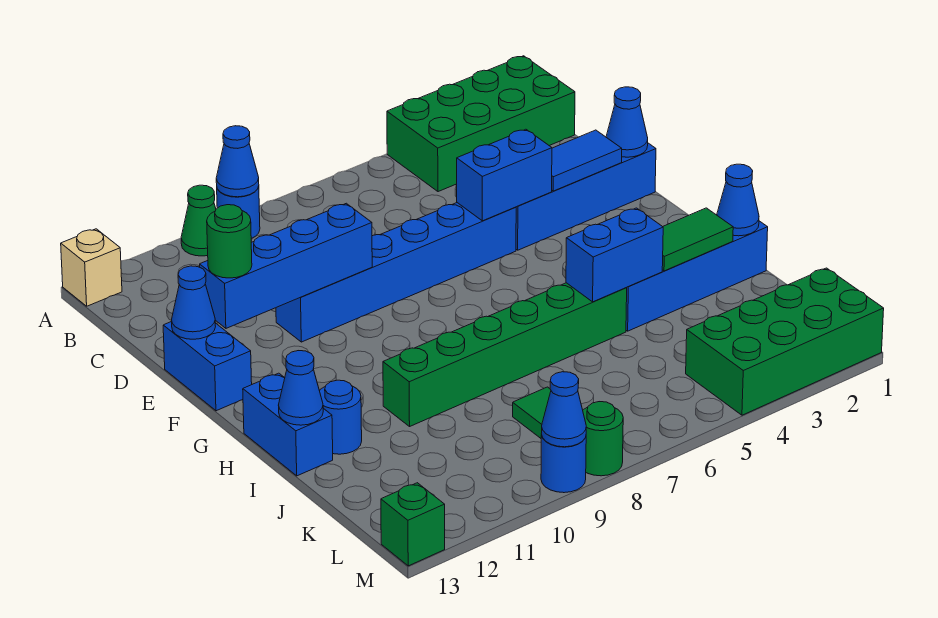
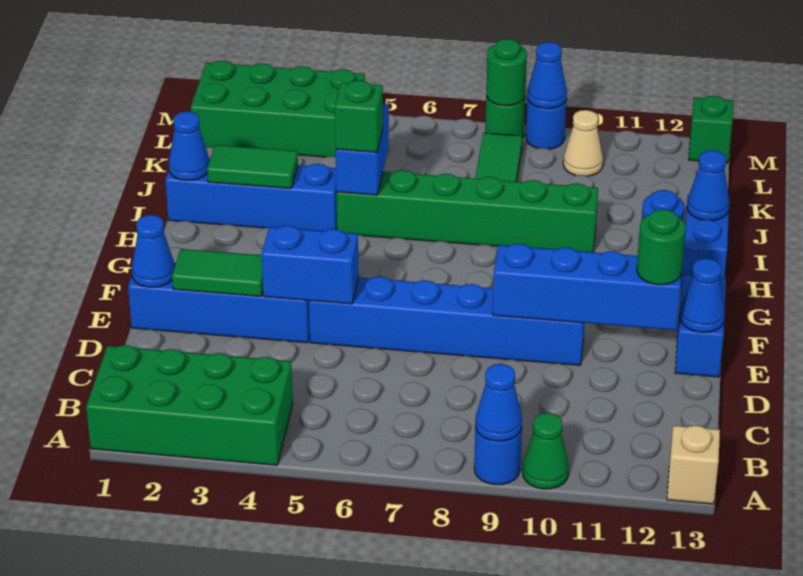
blue tile E2:E3 level 2 -> green tile E2:E3 level 2
blue brick I4:I5 level 2 -> blue brick I5:J5 level 2
none -> green brick I5 level 3
none -> tan cone L10 level 1
none -> green round brick M8 level 2

